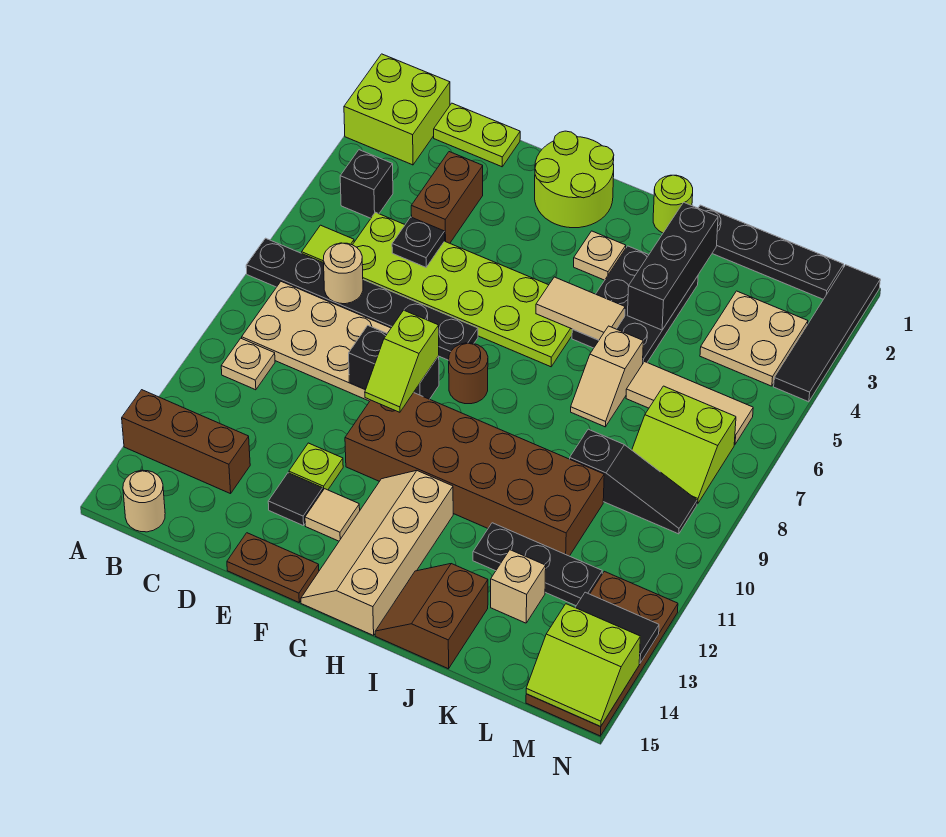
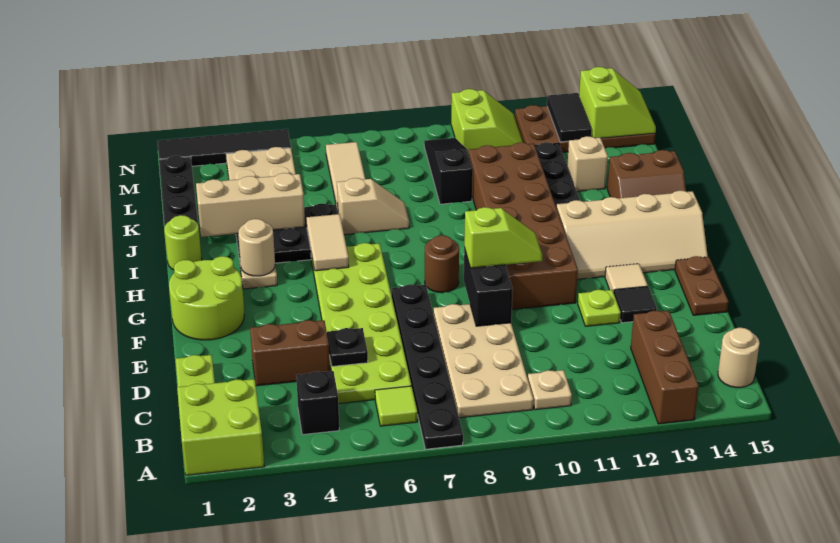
tan round brick C7 level 2 -> tan round brick H3 level 2
black brick J2:J4 level 2 -> tan brick J2:J4 level 2
lime slope L7:M8 level 1 top 7 -> lime slope M10:N11 level 1 top 10

